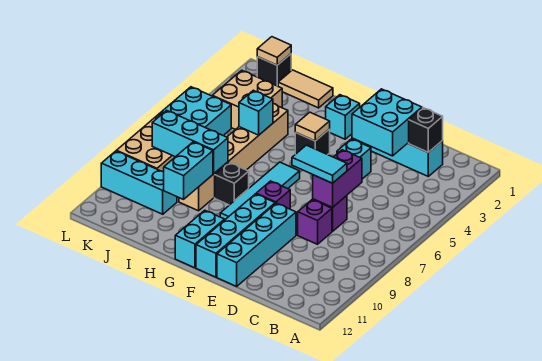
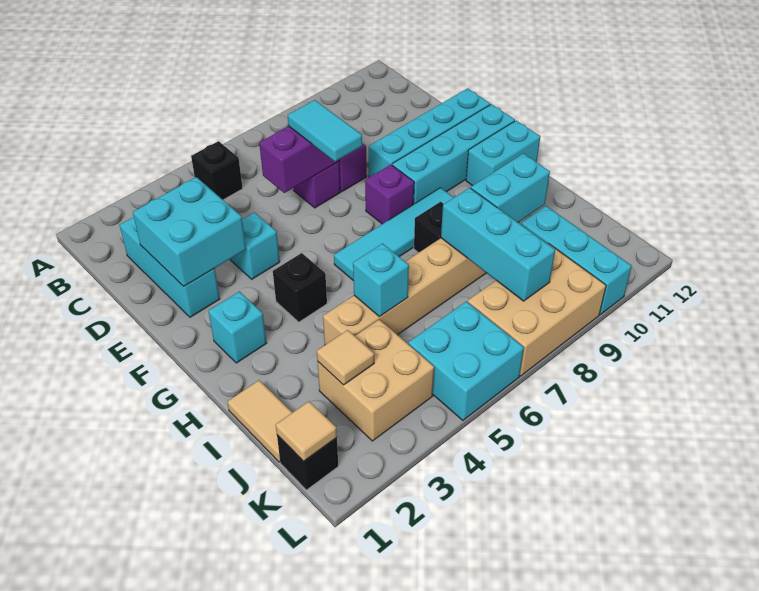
black brick C2 level 2 -> black brick B5 level 1
tan tile G4 level 2 -> tan tile J3 level 2

